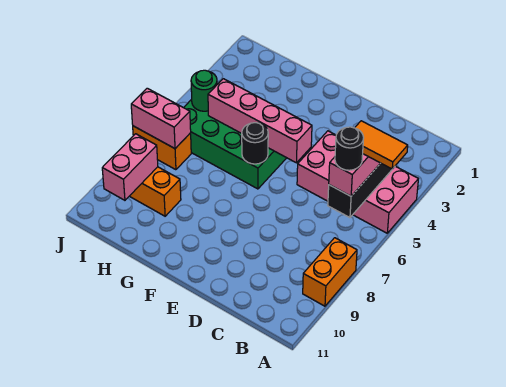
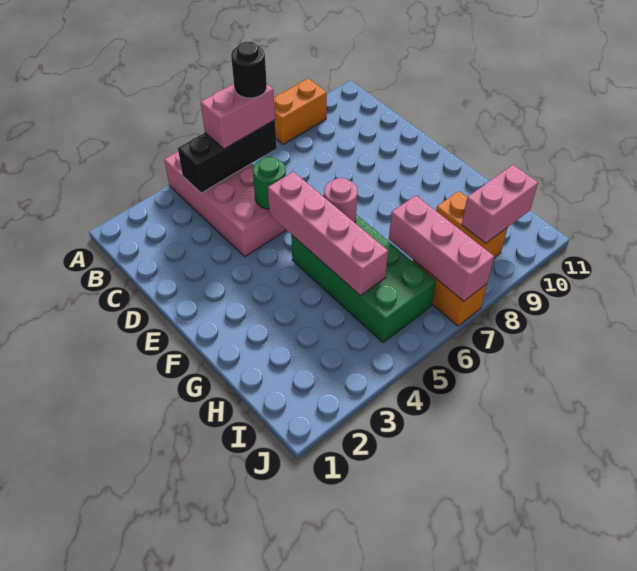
orange tile A5:B5 level 4 -> none
black round brick F6 level 2 -> pink round brick F6 level 2
green round brick I5 level 2 -> green round brick D5 level 2
pink brick I7:J7 level 2 -> pink brick H7:J7 level 2

